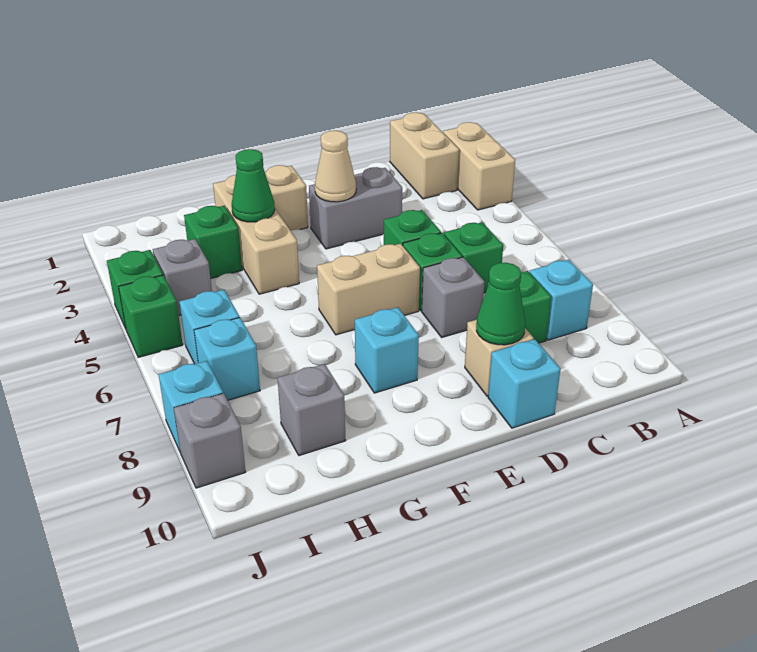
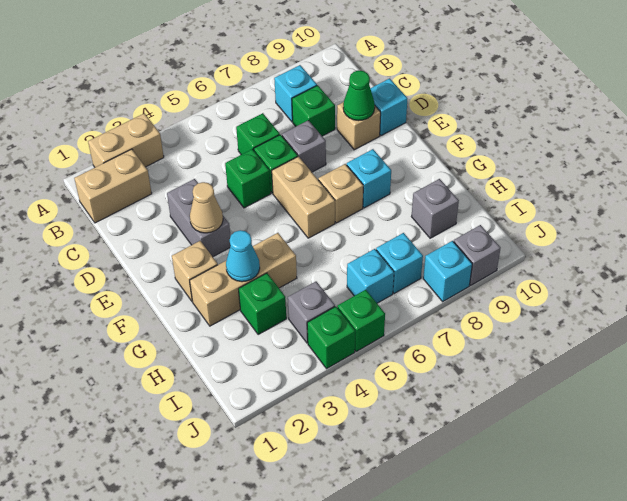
none -> tan brick F7 level 1
green cone G3 level 2 -> cyan cone G3 level 2

